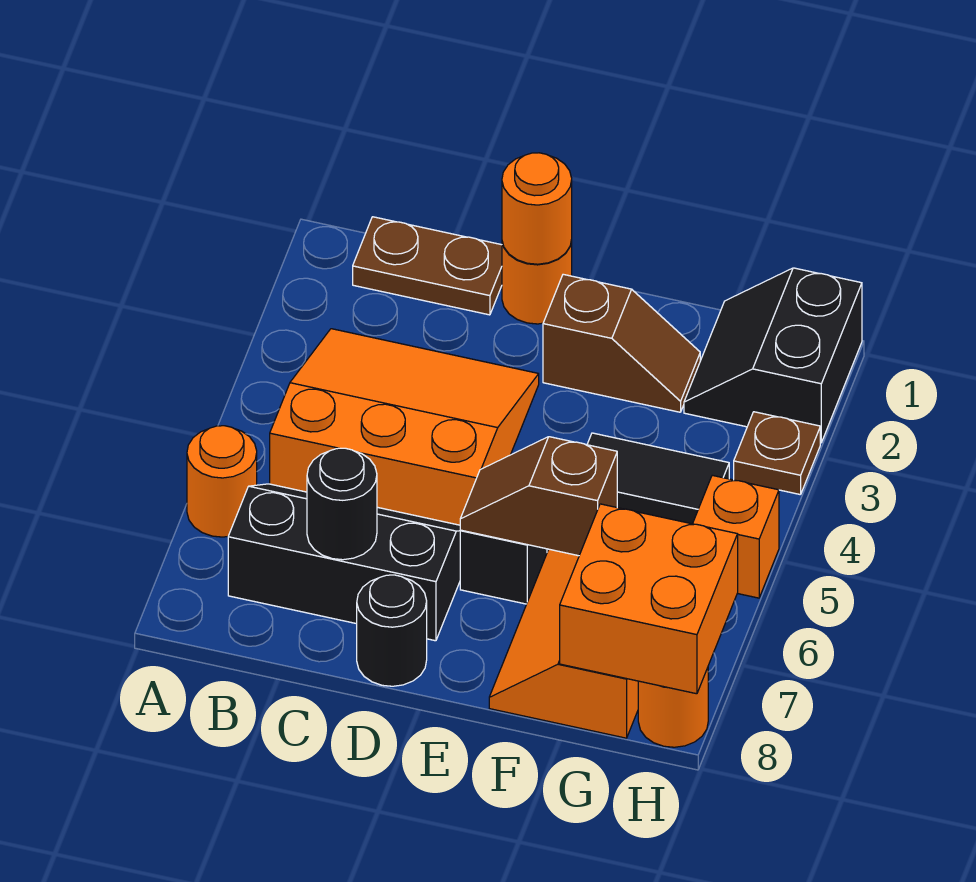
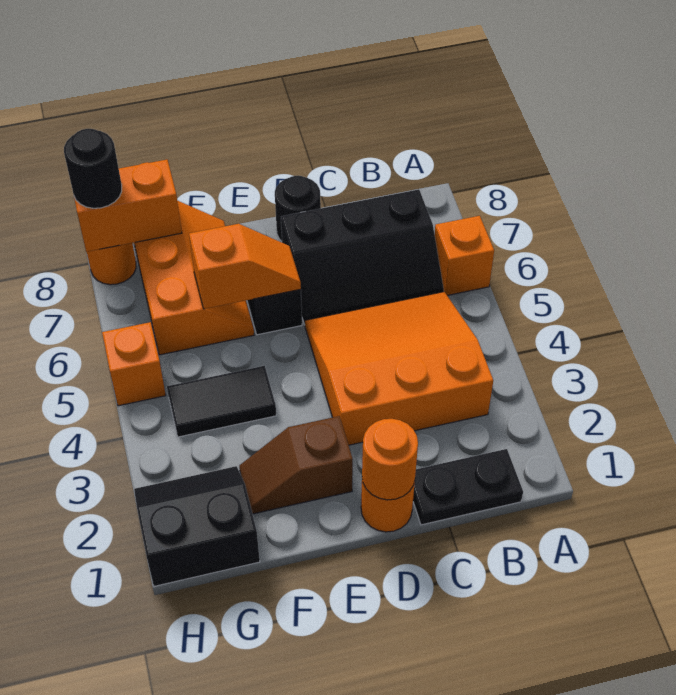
orange round brick A6 level 1 -> orange brick A6 level 1
brown plate B1:C1 level 1 -> black plate B1:C1 level 1
orange slope B3:D5 level 1 top 5 -> orange slope B3:D5 level 1 top 3
black round brick C7 level 2 -> black round brick H8 level 3
brown slope E6:F6 level 2 top F -> orange slope E6:F6 level 2 top F
black slope G1:H2 level 1 top H -> black slope G1:H2 level 1 top 1
orange brick G7:H8 level 2 -> orange brick G8:H8 level 2
brown plate H3 level 1 -> none

